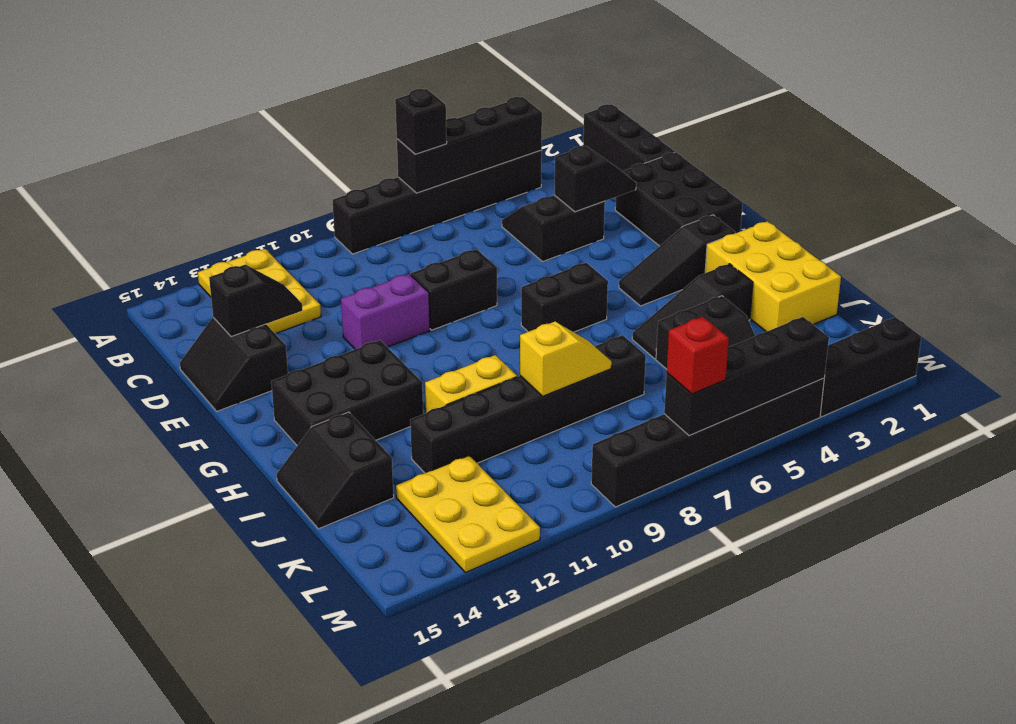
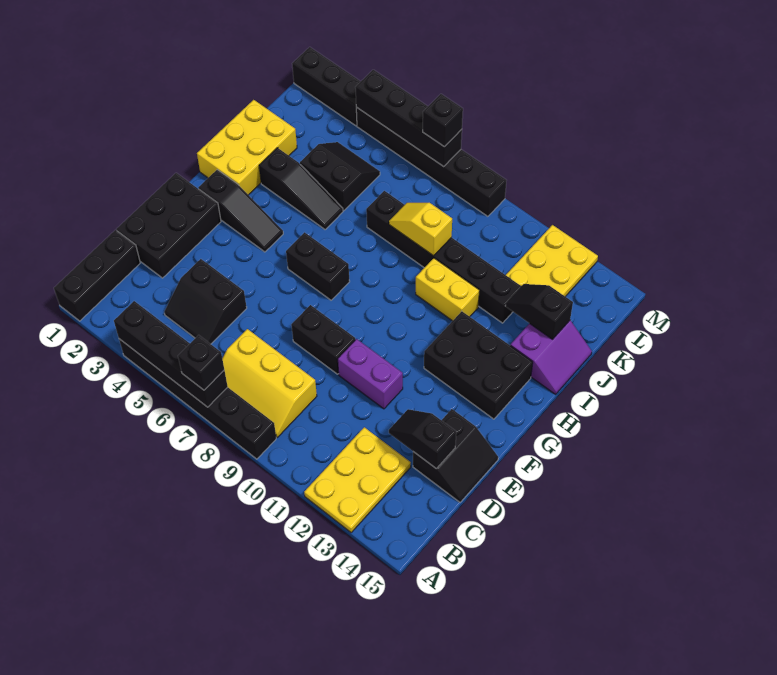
none -> yellow slope B7:C9 level 1 top C
black slope D3:D4 level 2 top 4 -> black slope J13:J14 level 2 top 14
black slope I14:J15 level 1 top 14 -> purple slope I14:J15 level 1 top 14
red brick M7 level 3 -> black brick M7 level 3

